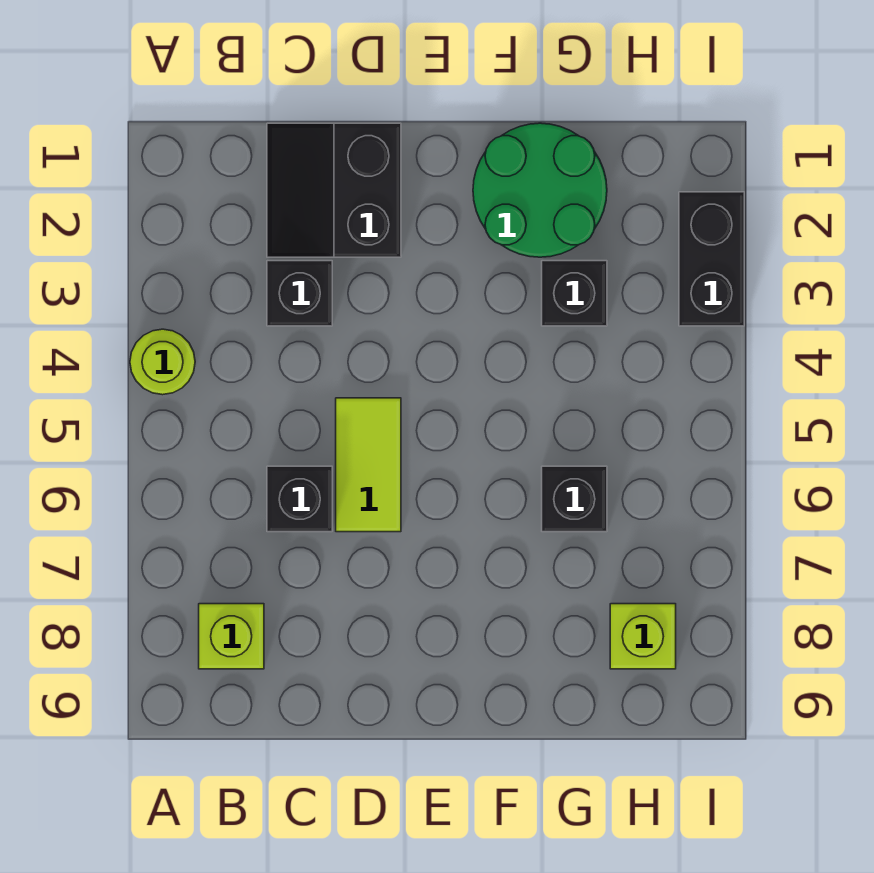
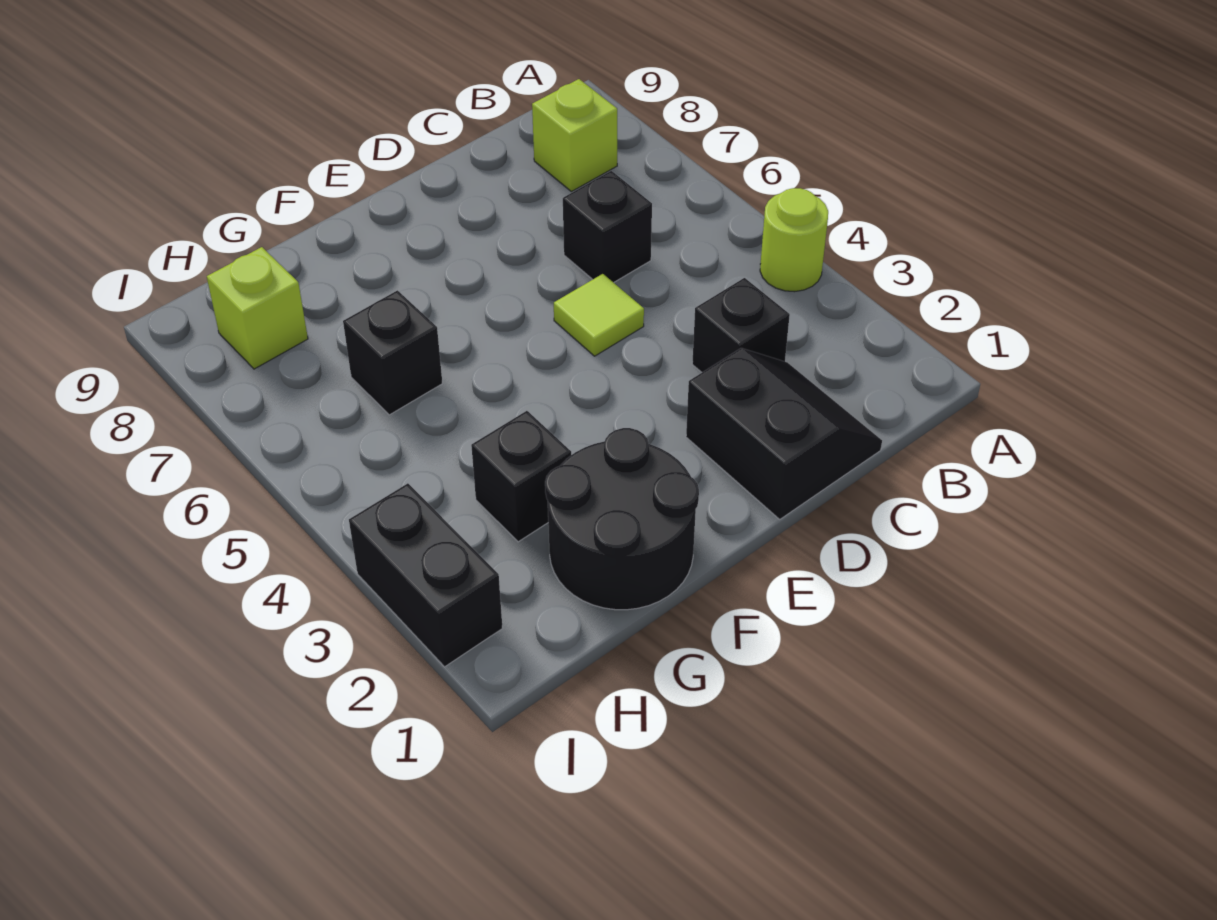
lime tile D5:D6 level 1 -> lime tile D5 level 1
green round brick F1:G2 level 1 -> black round brick F1:G2 level 1

